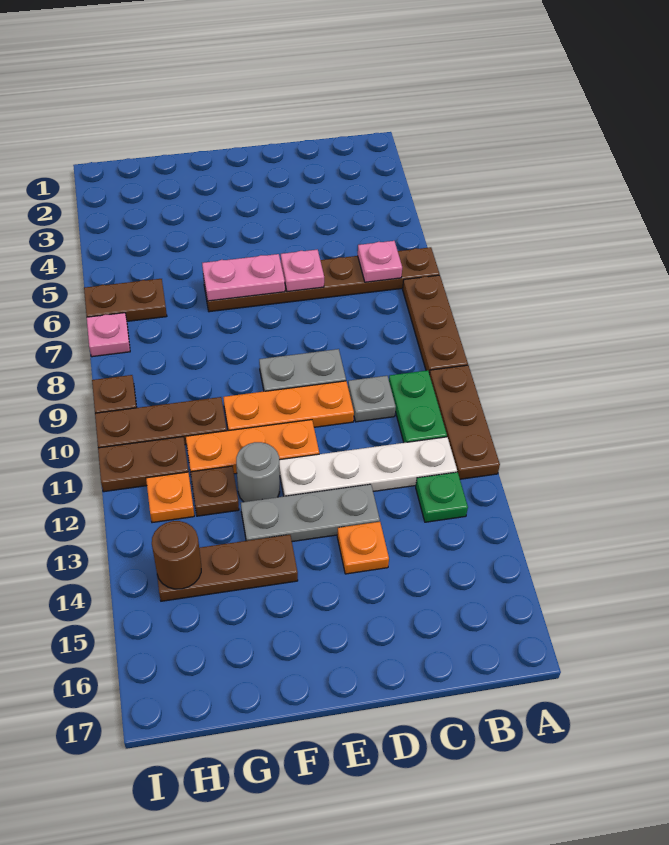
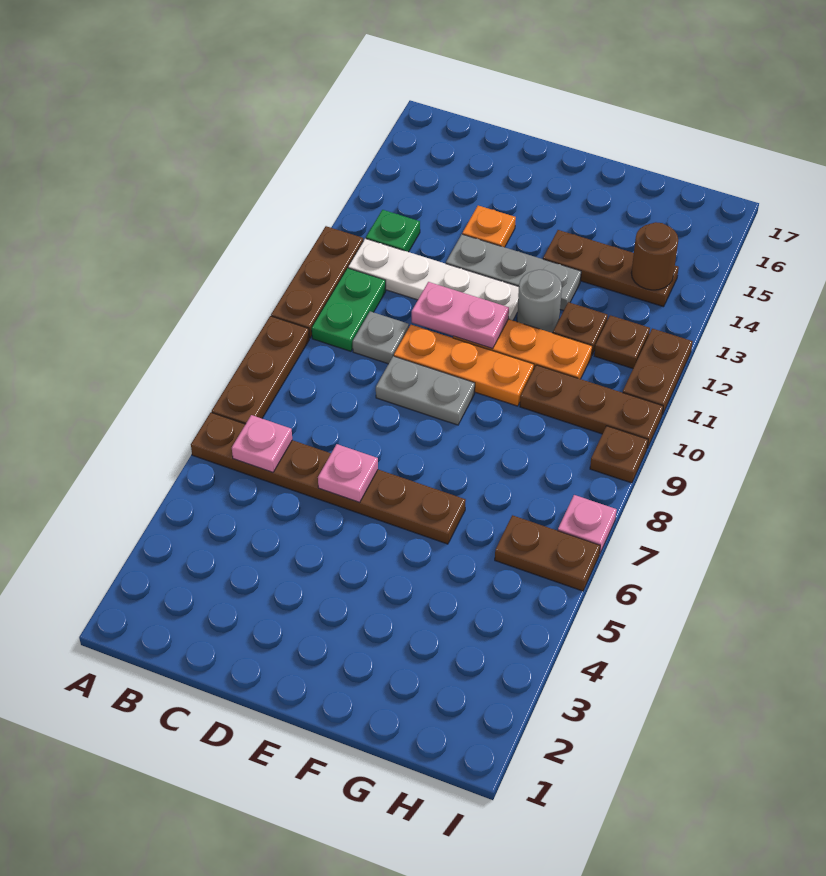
pink plate E6:F6 level 2 -> pink plate D11:E11 level 2
brown plate H11:I11 level 1 -> brown plate I11:I12 level 1
orange plate H12 level 1 -> brown plate H12 level 1

